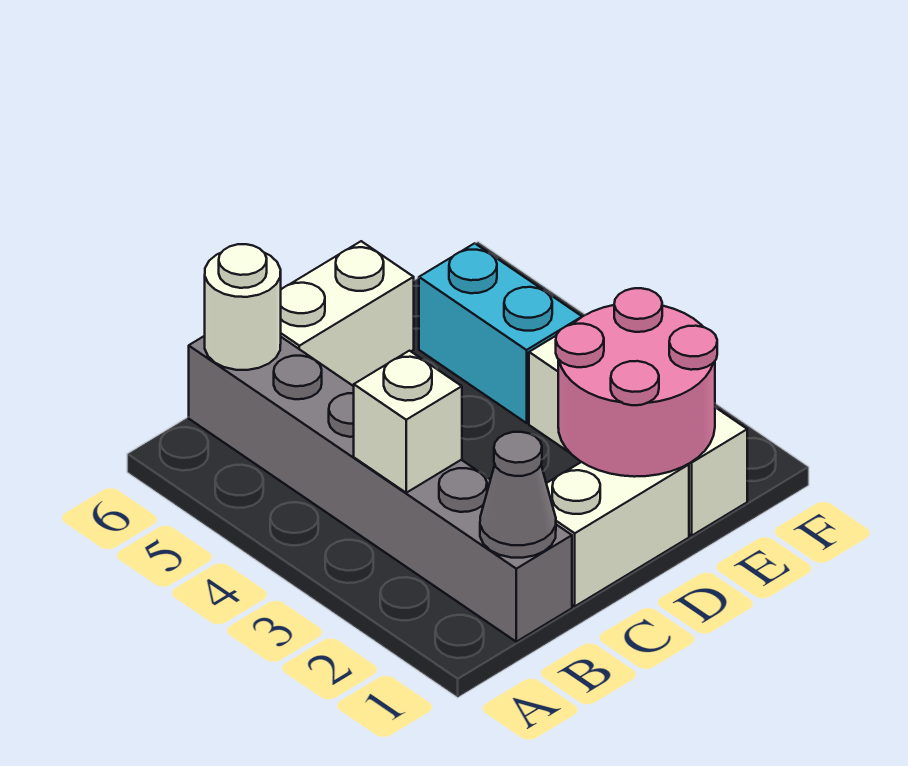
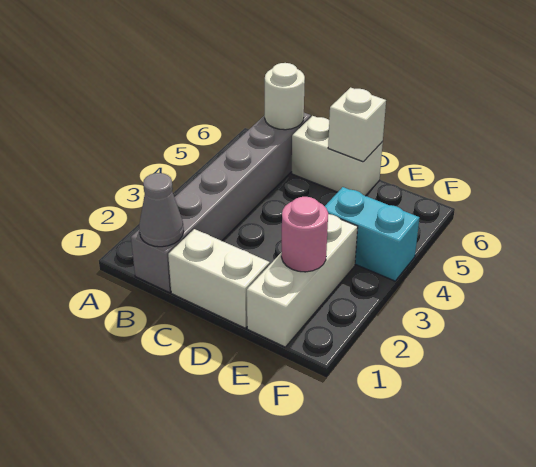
white brick B3 level 2 -> white brick D6 level 2
pink round brick D1:E2 level 2 -> pink round brick E2 level 2
cyan brick E4:E5 level 1 -> cyan brick E4:F4 level 1

